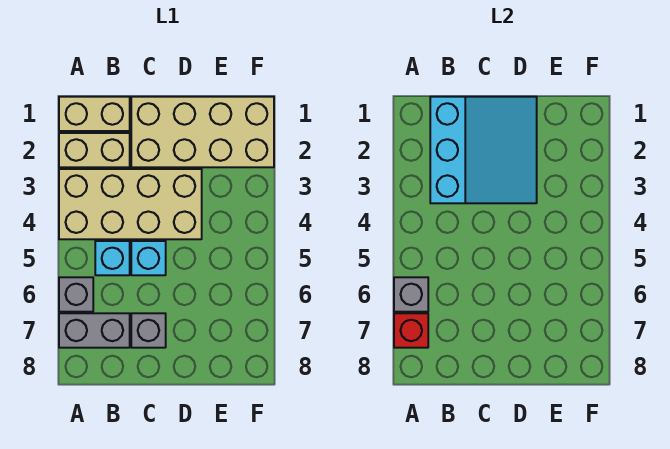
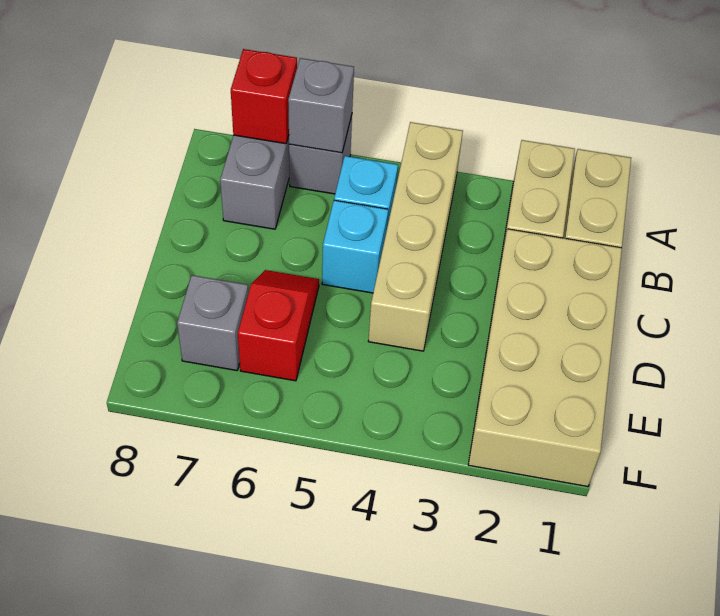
tan brick A3:D4 level 1 -> tan brick A4:D4 level 1
cyan slope B1:D3 level 2 top B -> none
grey brick C7 level 1 -> grey brick E7 level 1
none -> red slope D6:E6 level 1 top E

